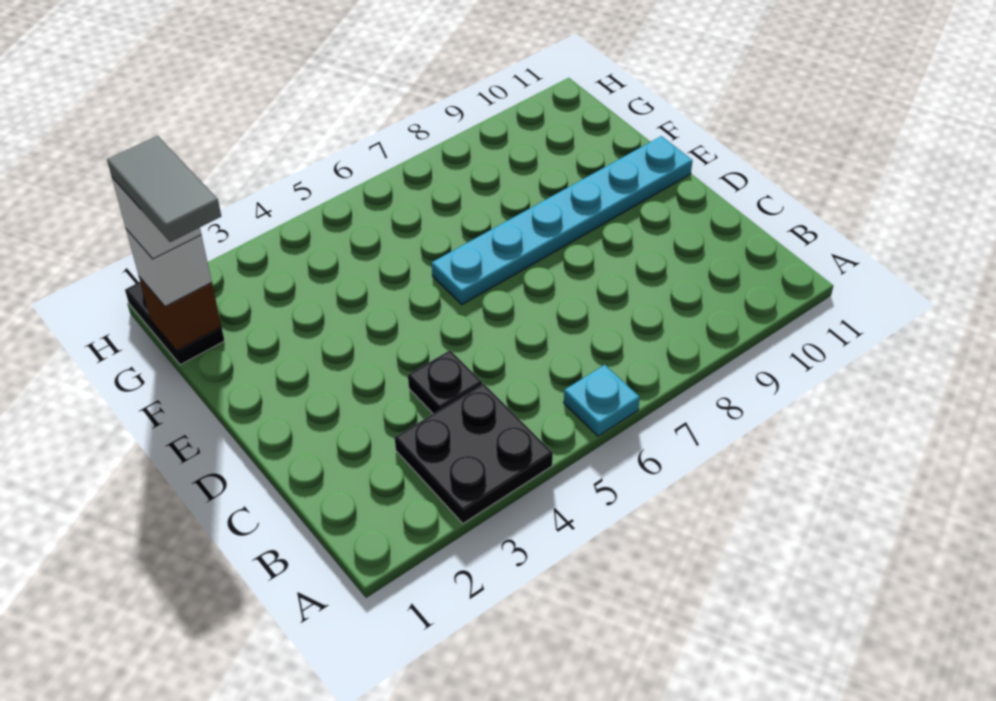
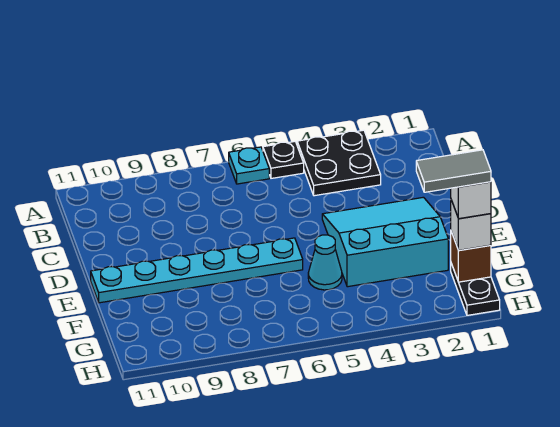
black plate C4 level 1 -> black plate A5 level 1
none -> cyan slope D2:F4 level 1 top F
grey tile F1:G1 level 5 -> grey tile G1:G2 level 5
none -> cyan cone F5 level 1

